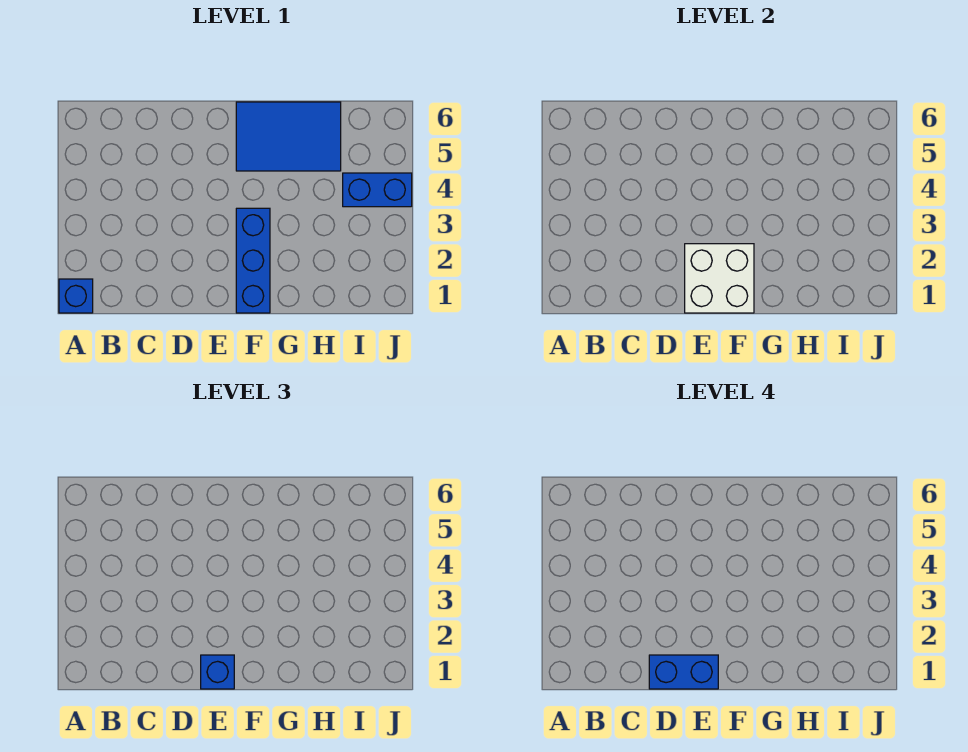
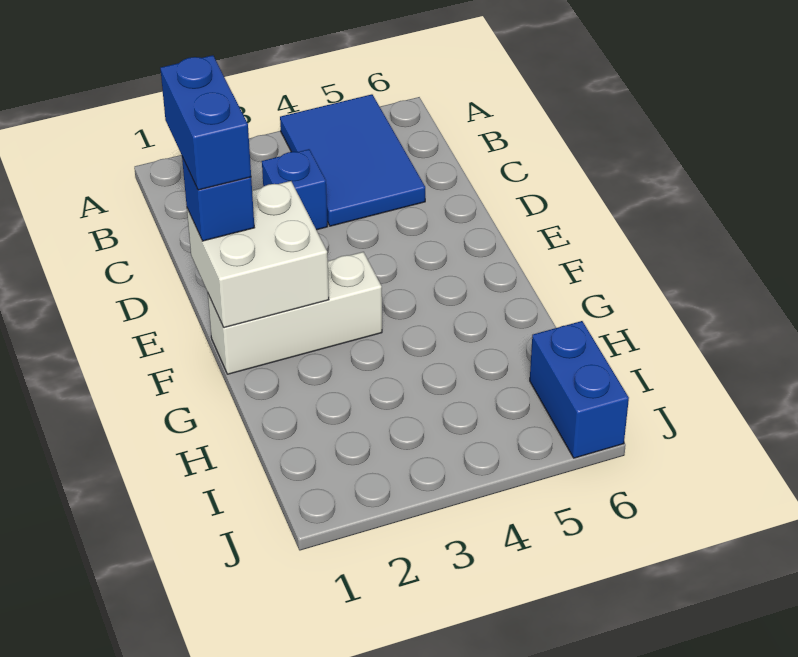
blue brick A1 level 1 -> blue brick C3 level 1
blue brick F1:F3 level 1 -> white brick F1:F3 level 1
blue tile F5:H6 level 1 -> blue tile A4:C5 level 1
blue brick I4:J4 level 1 -> blue brick I6:J6 level 1

